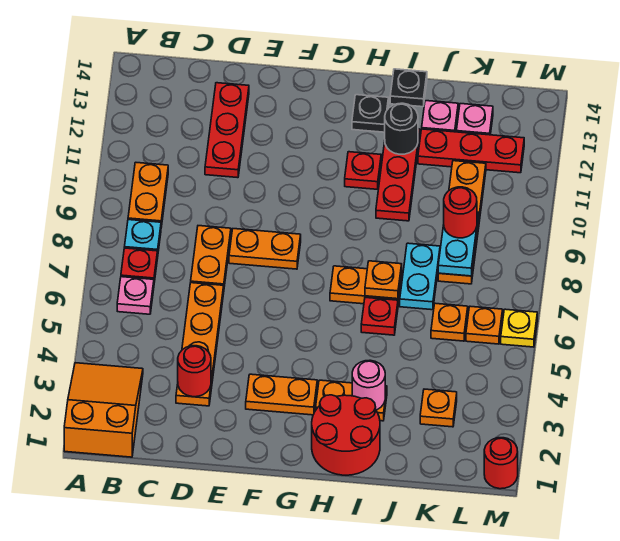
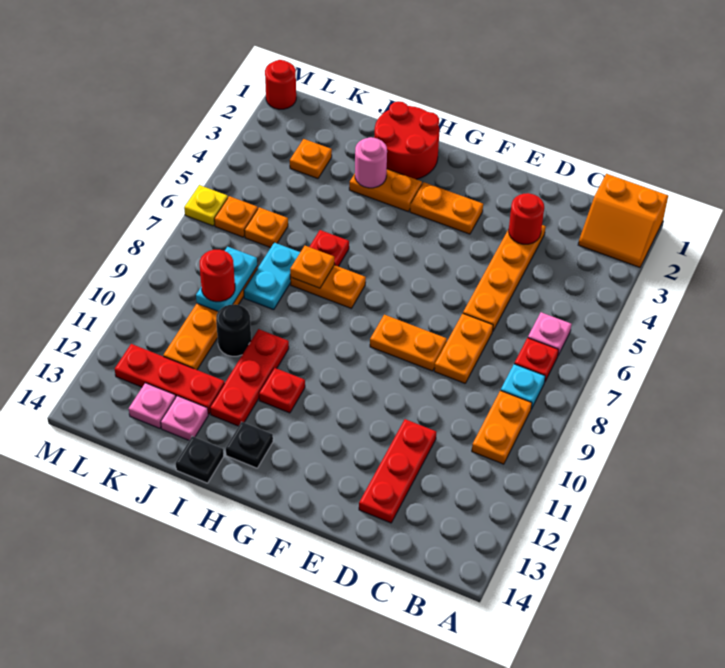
orange slope A1:B3 level 1 top 1 -> orange slope A1:B2 level 1 top 1
black round brick I12 level 2 -> black round brick J10 level 1

